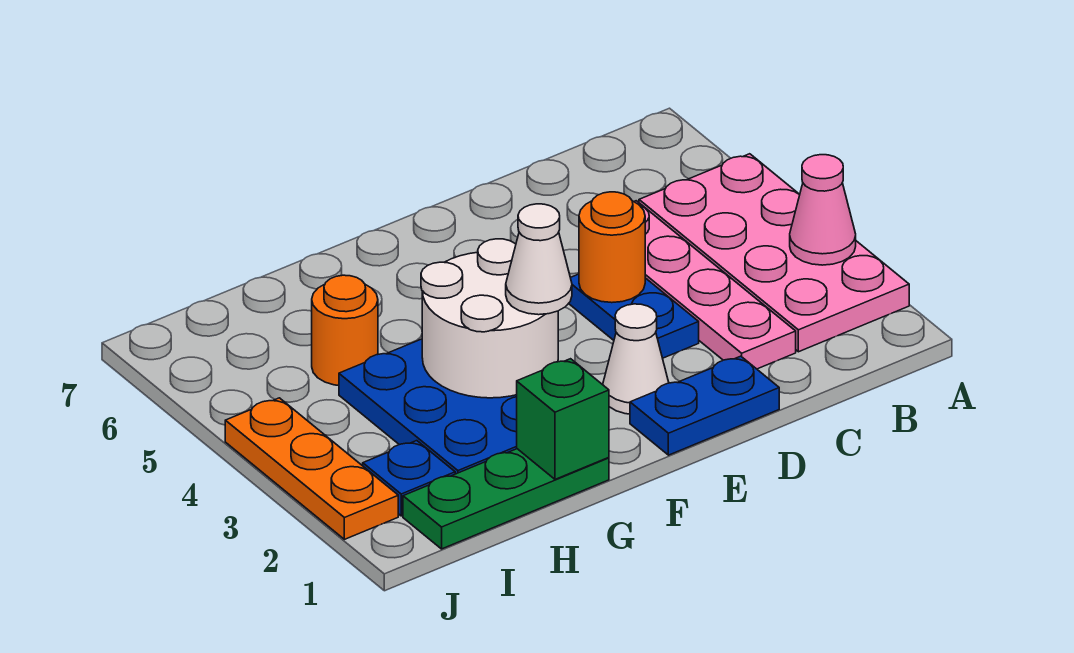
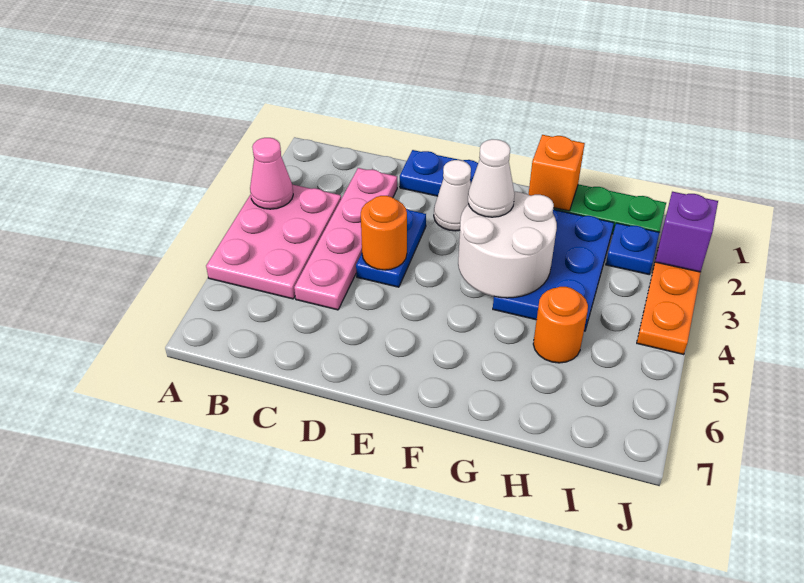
pink plate A2:B5 level 1 -> pink plate A3:B5 level 1
green brick G1 level 2 -> orange brick G1 level 2
none -> purple brick J2 level 2

